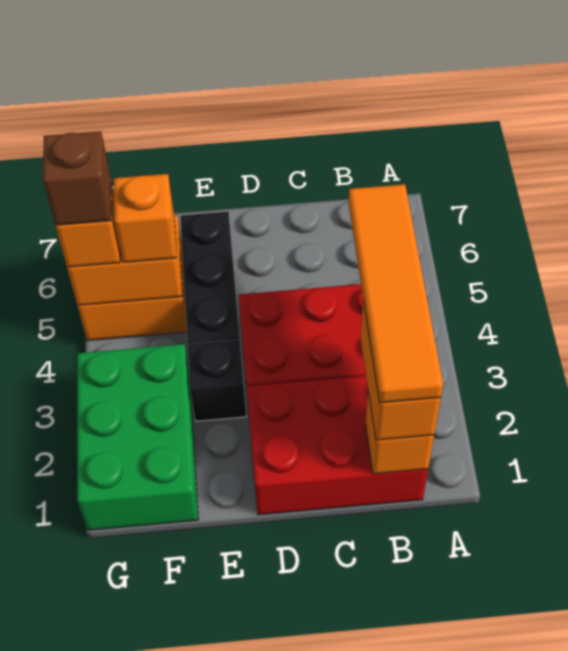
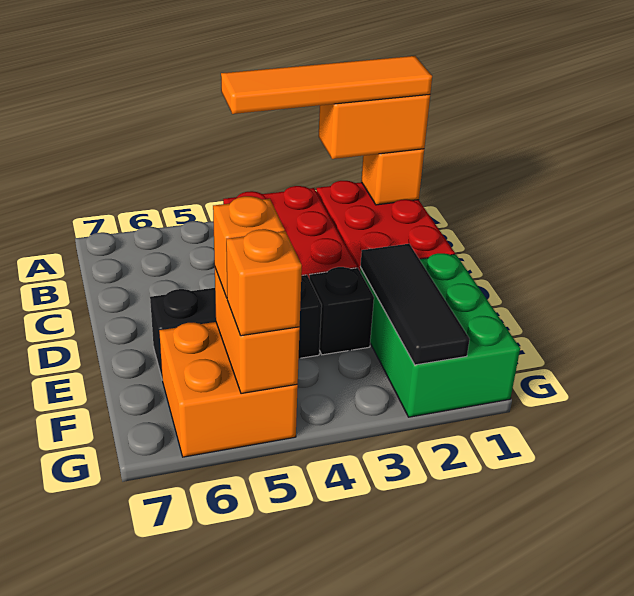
none -> black tile E2:G2 level 2
green brick F1:G3 level 1 -> green brick E1:G2 level 1
brown brick G5 level 4 -> none

